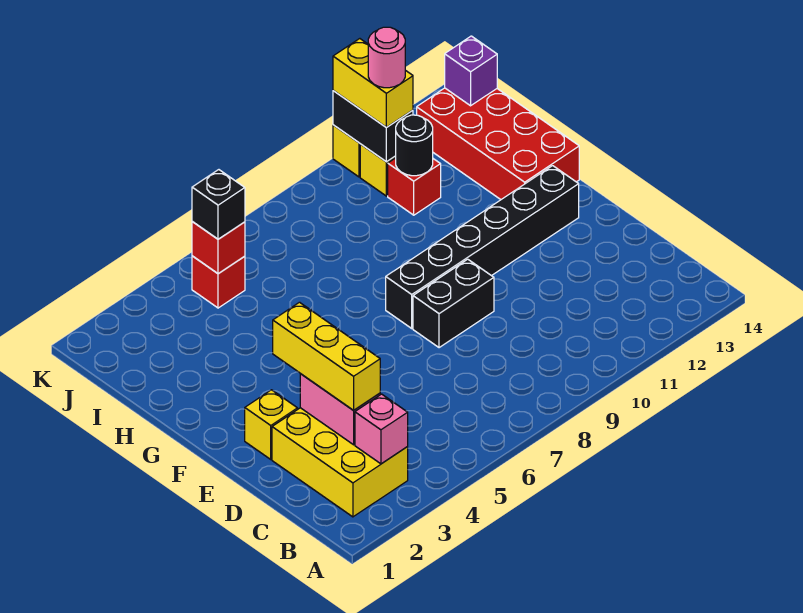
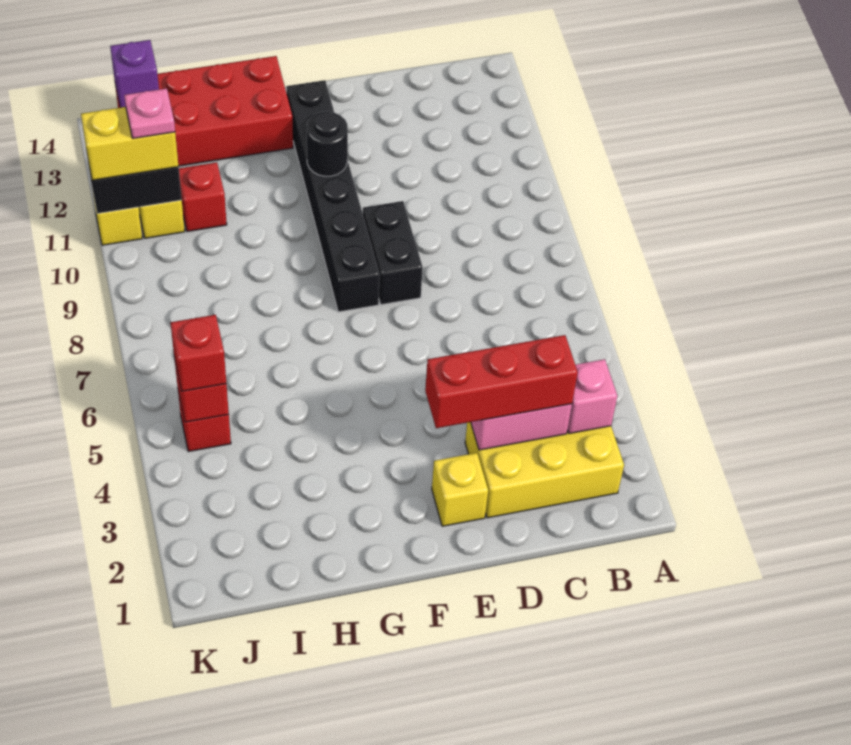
yellow brick C3:E3 level 3 -> red brick C3:E3 level 3
black round brick I11 level 2 -> black round brick F11 level 2
black brick J5 level 3 -> red brick J5 level 3
pink round brick J11 level 4 -> pink plate J11 level 4

